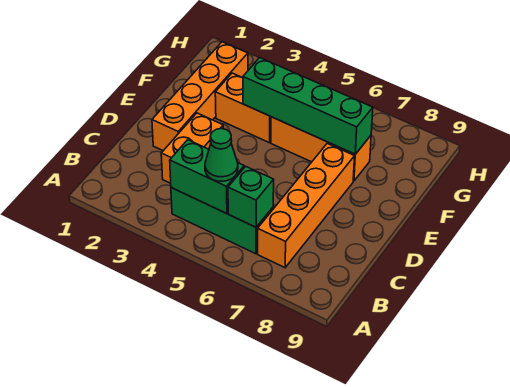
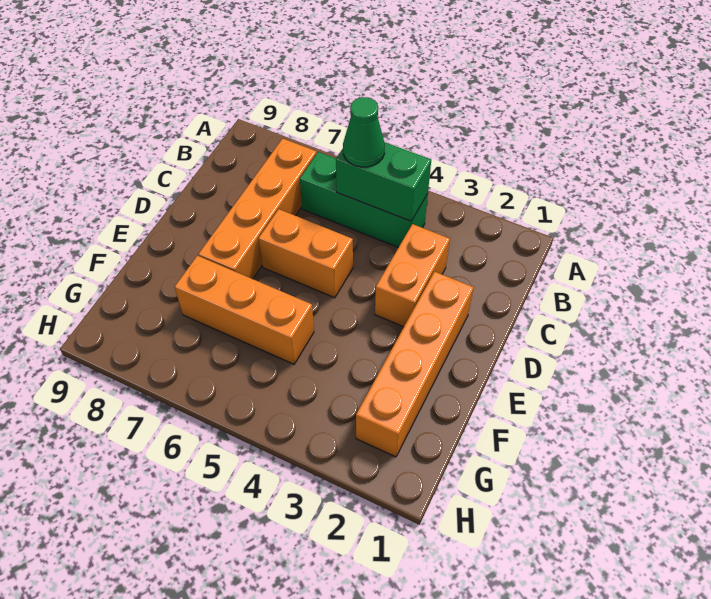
green brick B6 level 2 -> none
orange brick F3:F4 level 1 -> orange brick D5:D6 level 1
green brick F4:F7 level 2 -> none

